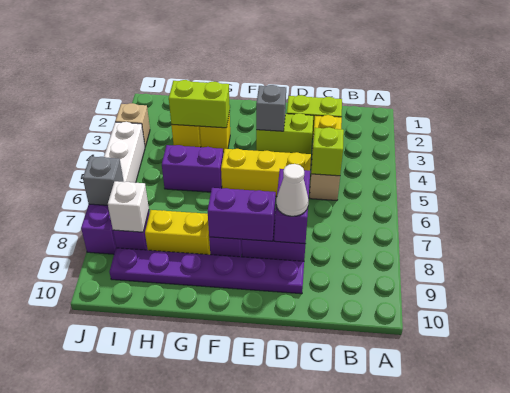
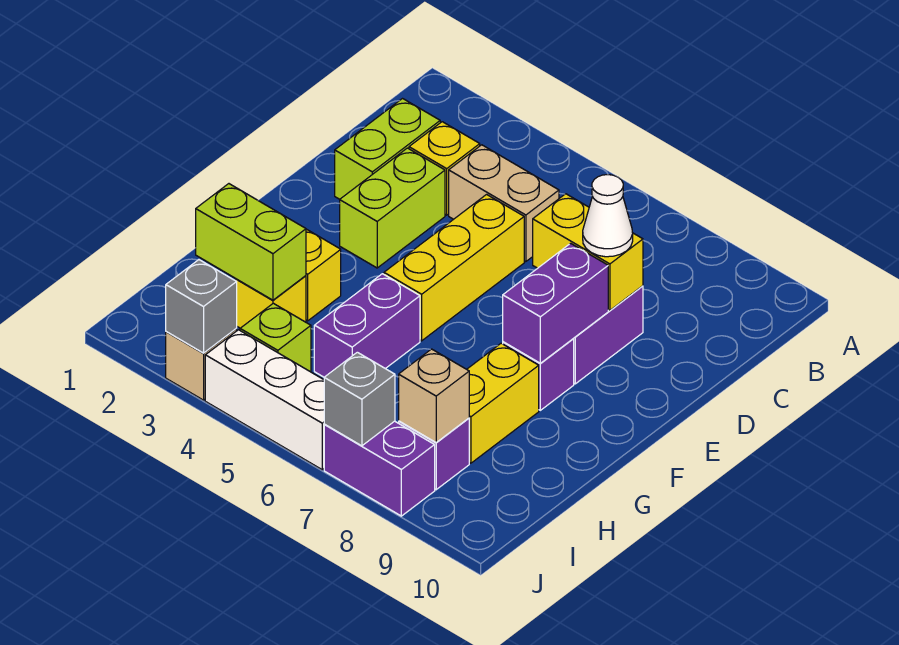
lime brick C5 level 2 -> lime brick I4 level 1
purple brick D7:D8 level 2 -> yellow brick D7:D8 level 2
purple plate D9:I9 level 1 -> none
grey brick E3 level 2 -> grey brick J3 level 2
lime brick G3:H3 level 2 -> lime brick H2:H3 level 2
white brick I8 level 2 -> tan brick I8 level 2

